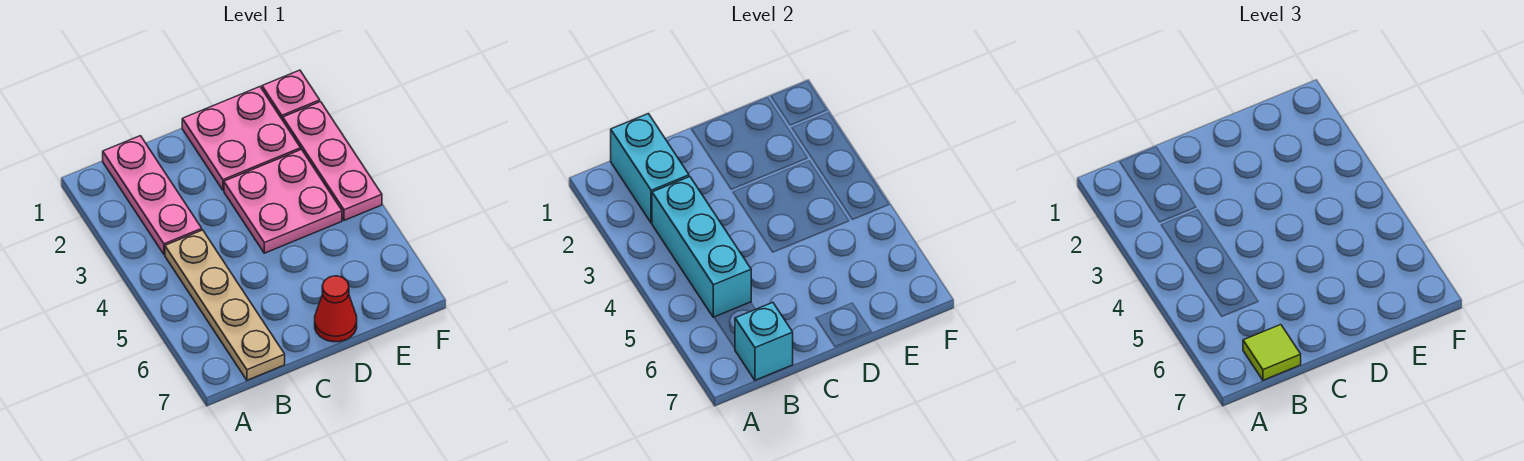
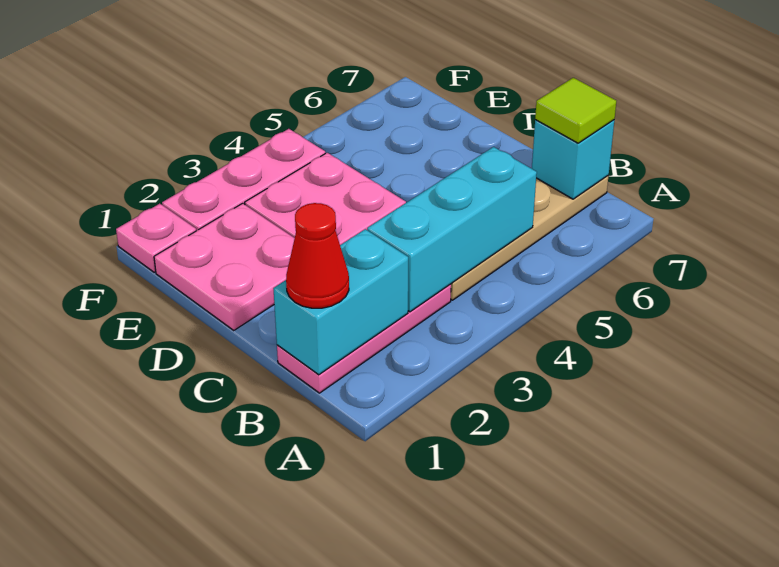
red cone D7 level 1 -> red cone B1 level 3

